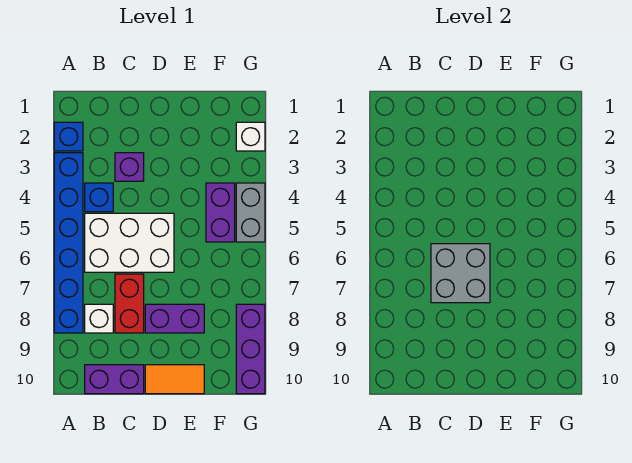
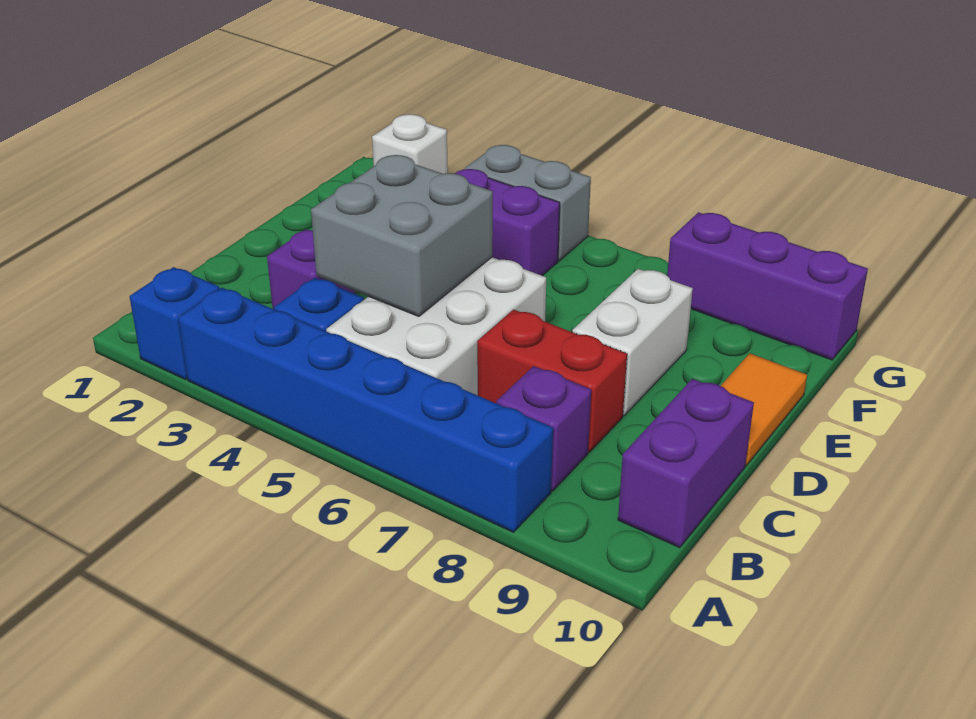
white brick B8 level 1 -> purple brick B8 level 1
grey brick C6:D7 level 2 -> grey brick C4:D5 level 2
purple brick D8:E8 level 1 -> white brick D8:E8 level 1

